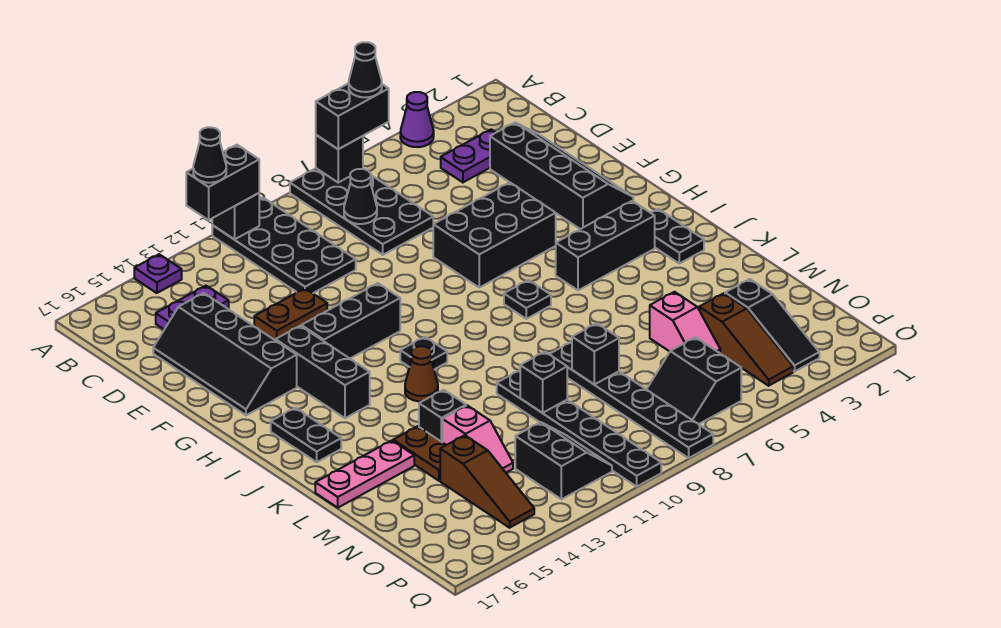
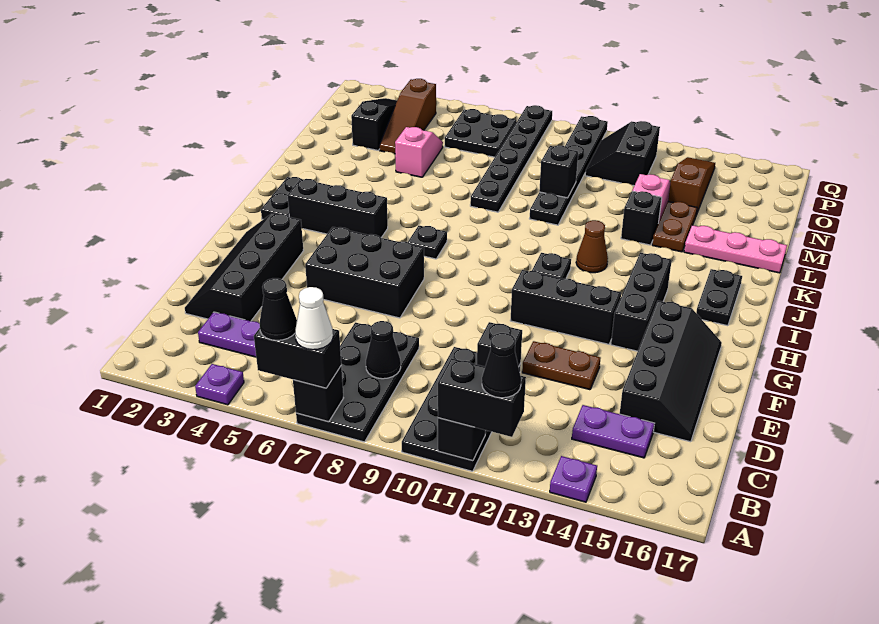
purple cone A4 level 1 -> purple plate A4 level 1
none -> white cone A7 level 4
black brick M8 level 2 -> black brick D11 level 2
brown slope N4:P4 level 1 top N -> brown slope N4:P4 level 1 top P
black slope O6:P7 level 1 top 6 -> black plate O6:P7 level 1

